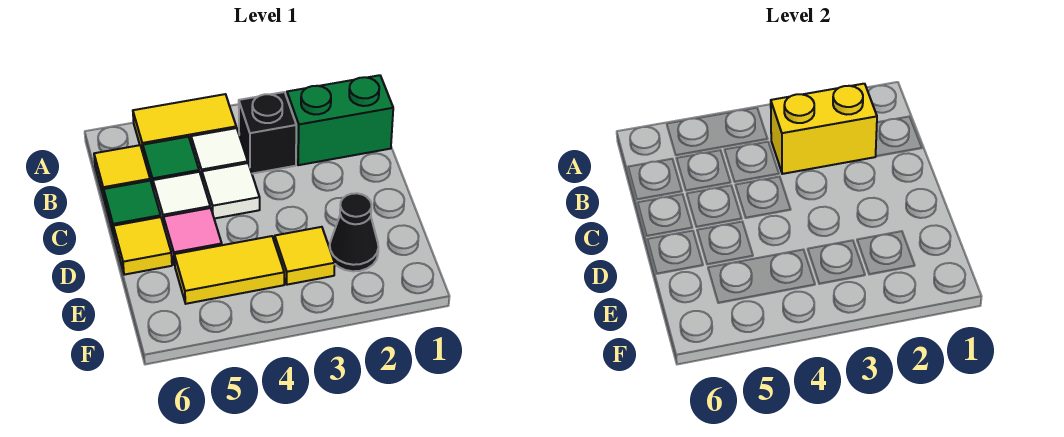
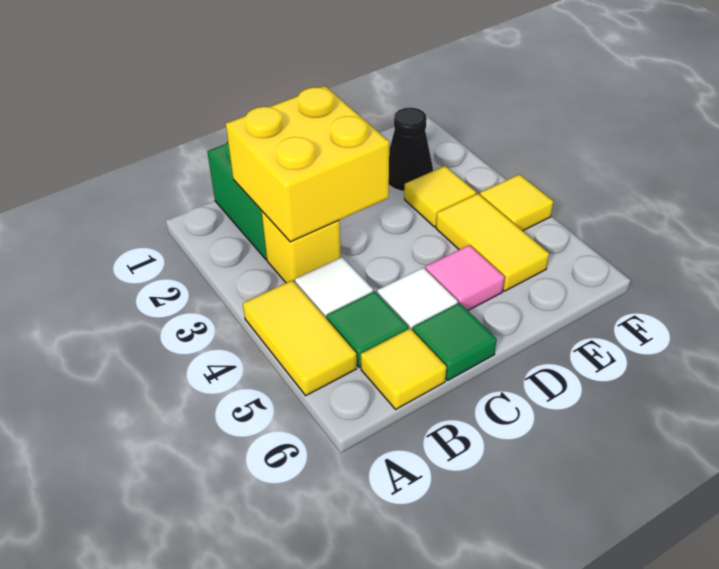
yellow brick B2:B3 level 2 -> yellow brick B2:C3 level 2
black brick B3 level 1 -> yellow brick B3 level 1
white tile C4 level 1 -> none
yellow tile D6 level 1 -> yellow tile F4 level 1

